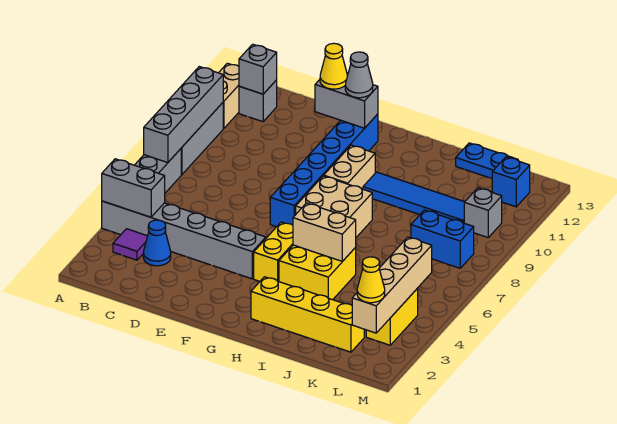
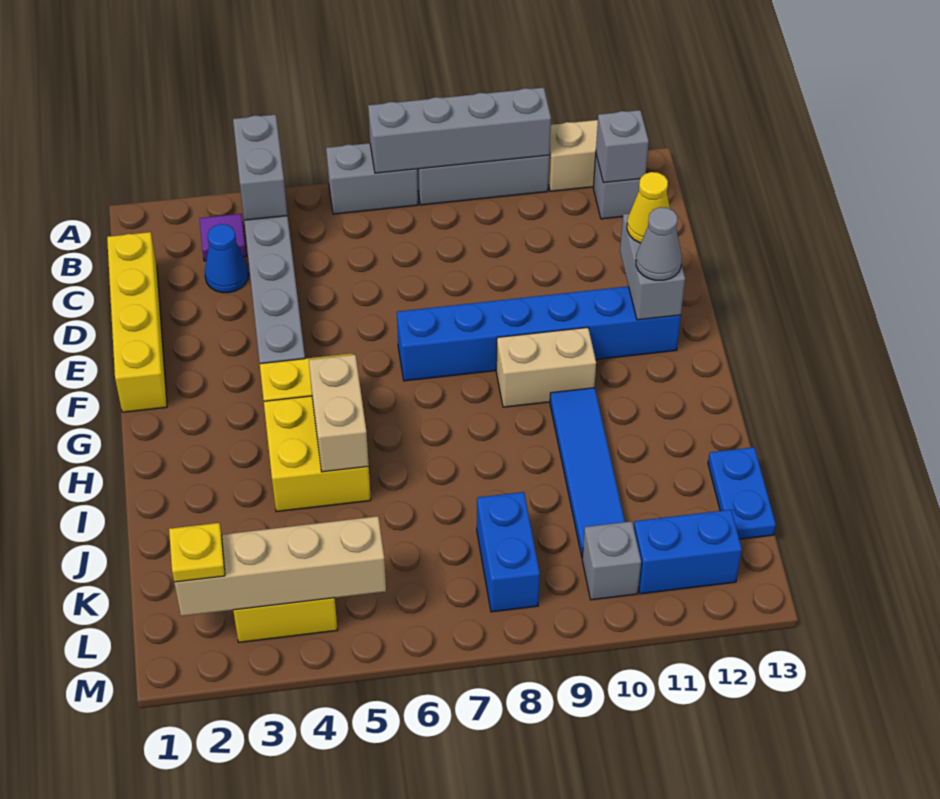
tan brick G7:H8 level 1 -> none
yellow brick H2:K2 level 1 -> yellow brick C1:F1 level 1
yellow cone L2 level 3 -> yellow plate L2 level 3
blue brick L12 level 1 -> blue brick L11:L12 level 1

